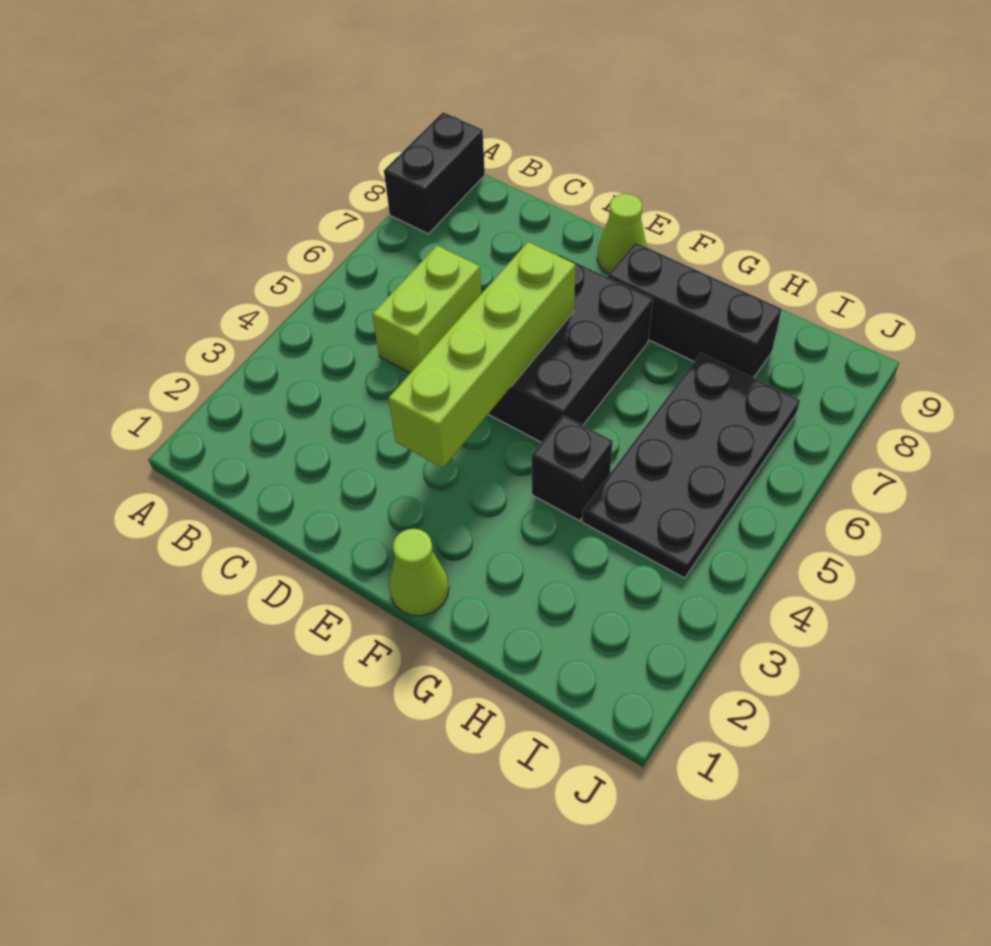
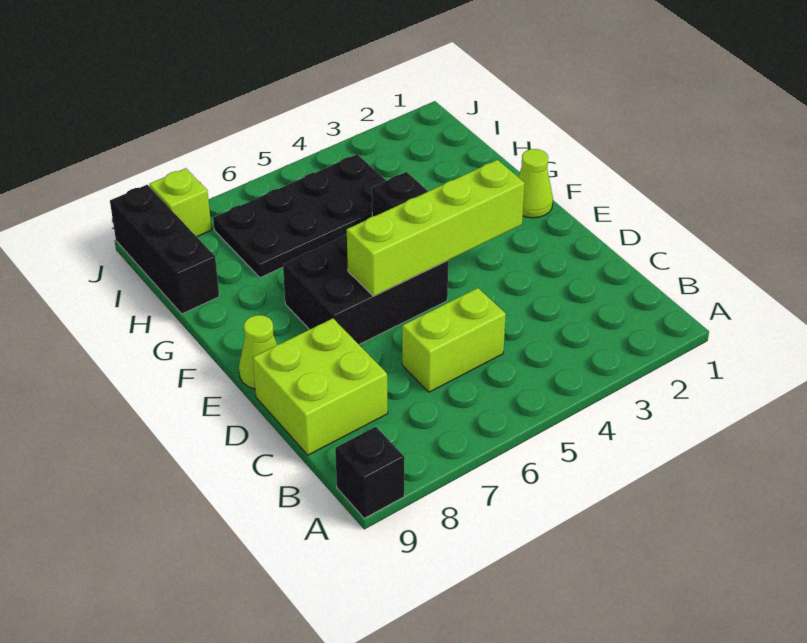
black brick A8:A9 level 1 -> black brick A9 level 1
none -> lime brick C8:D9 level 1
black brick F8:H8 level 1 -> black brick H9:J9 level 1
none -> lime brick J8 level 1

